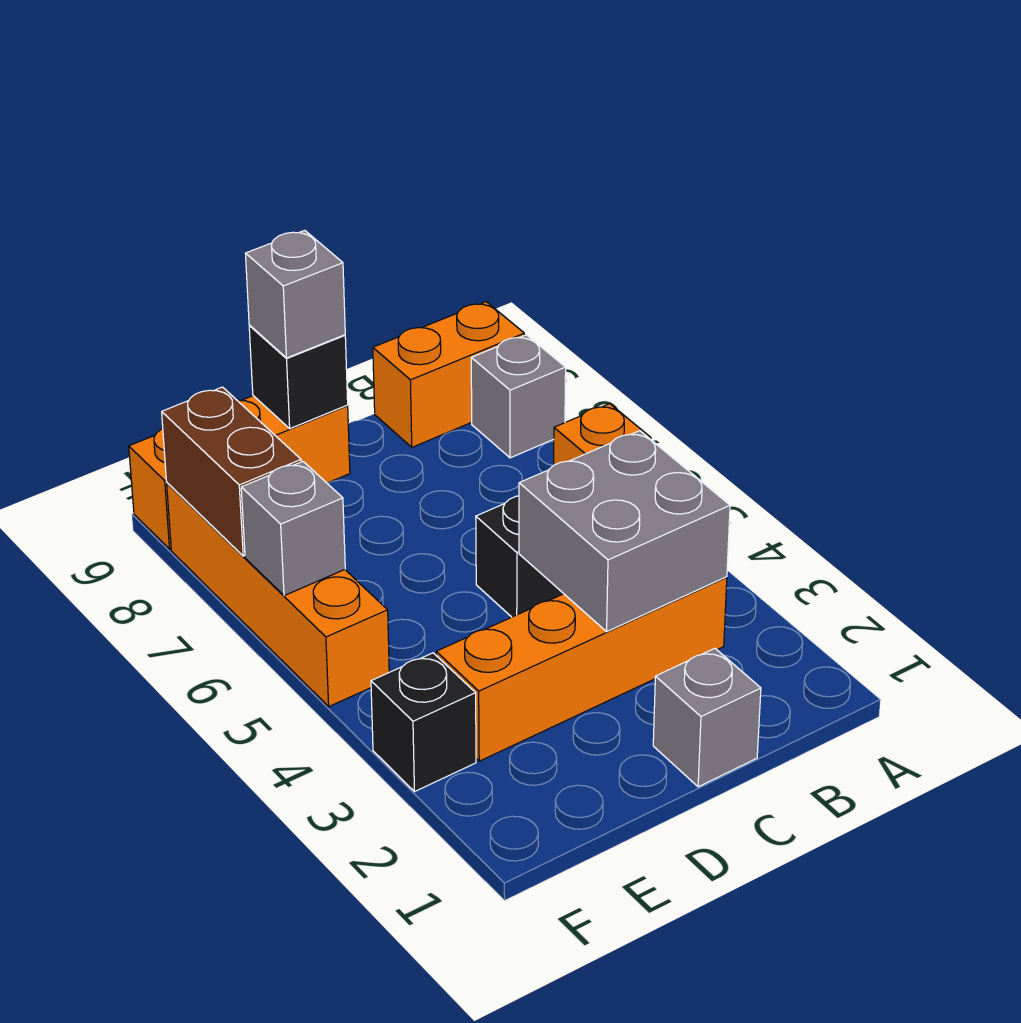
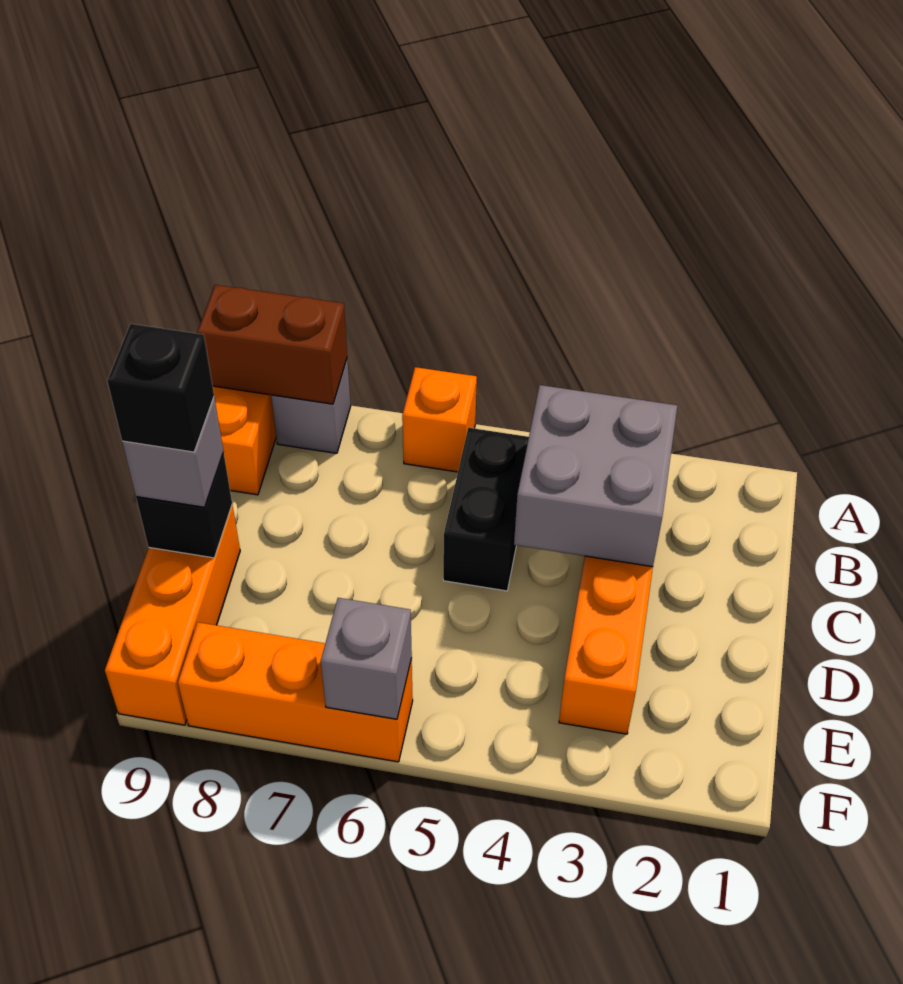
grey brick C1 level 1 -> none
black brick F3 level 1 -> black brick D9 level 4
orange brick F5:F8 level 1 -> orange brick F6:F8 level 1
brown brick F7:F8 level 2 -> brown brick A8:A9 level 2

